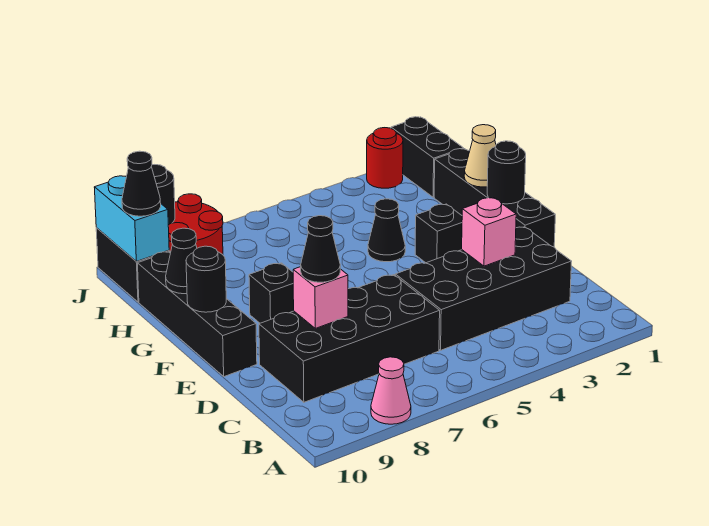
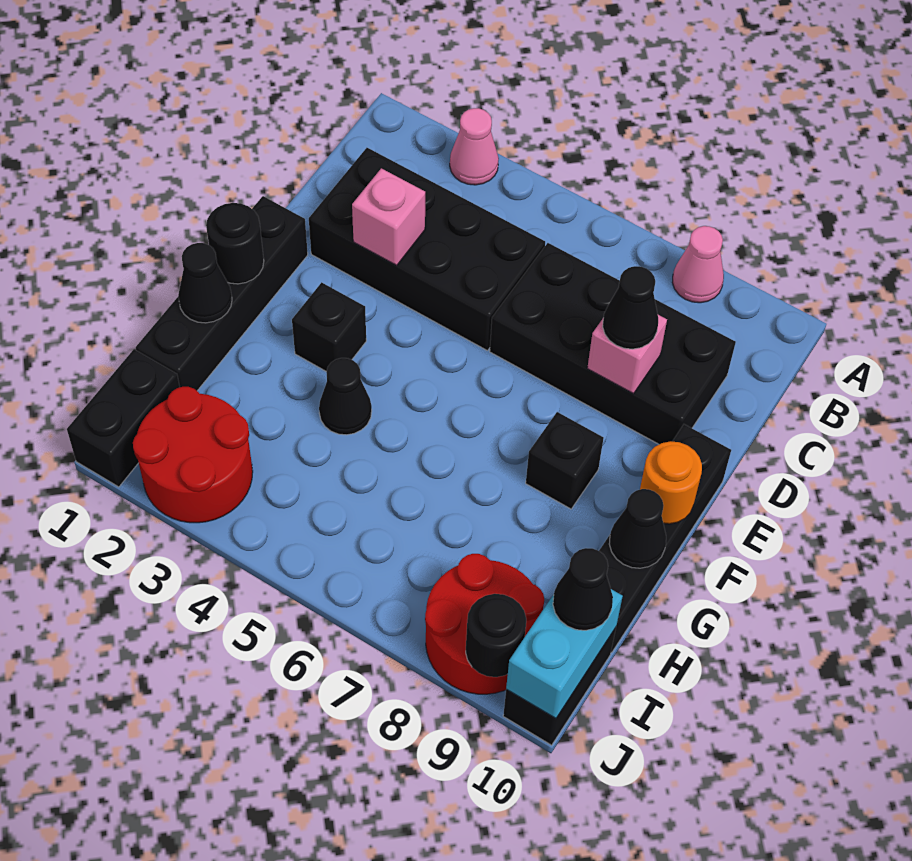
none -> pink cone A3 level 1
black round brick F10 level 2 -> orange round brick F10 level 2
tan cone G1 level 2 -> black cone G1 level 2
red round brick J2 level 1 -> red round brick I2:J3 level 1

